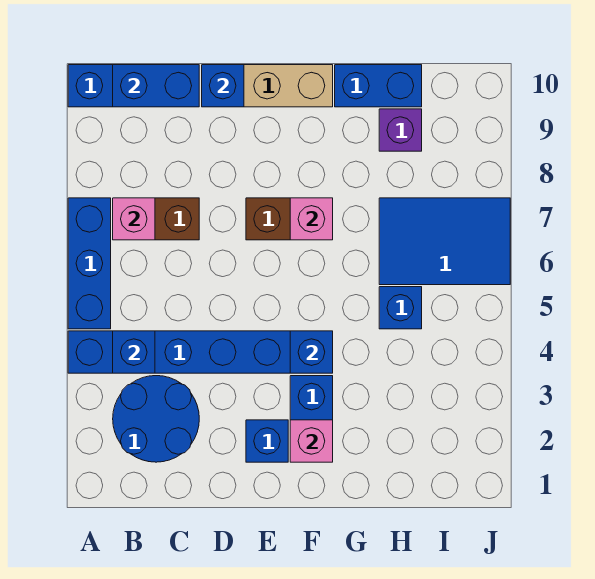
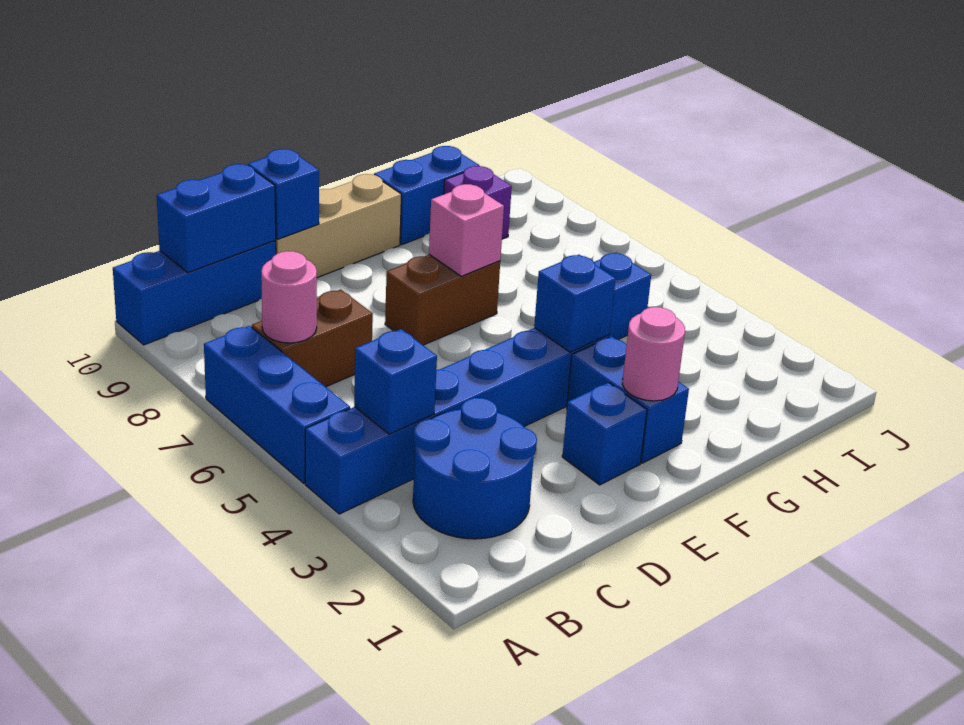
pink brick B7 level 2 -> pink round brick B7 level 2
pink brick F2 level 2 -> pink round brick F2 level 2
blue tile H6:J7 level 1 -> none

